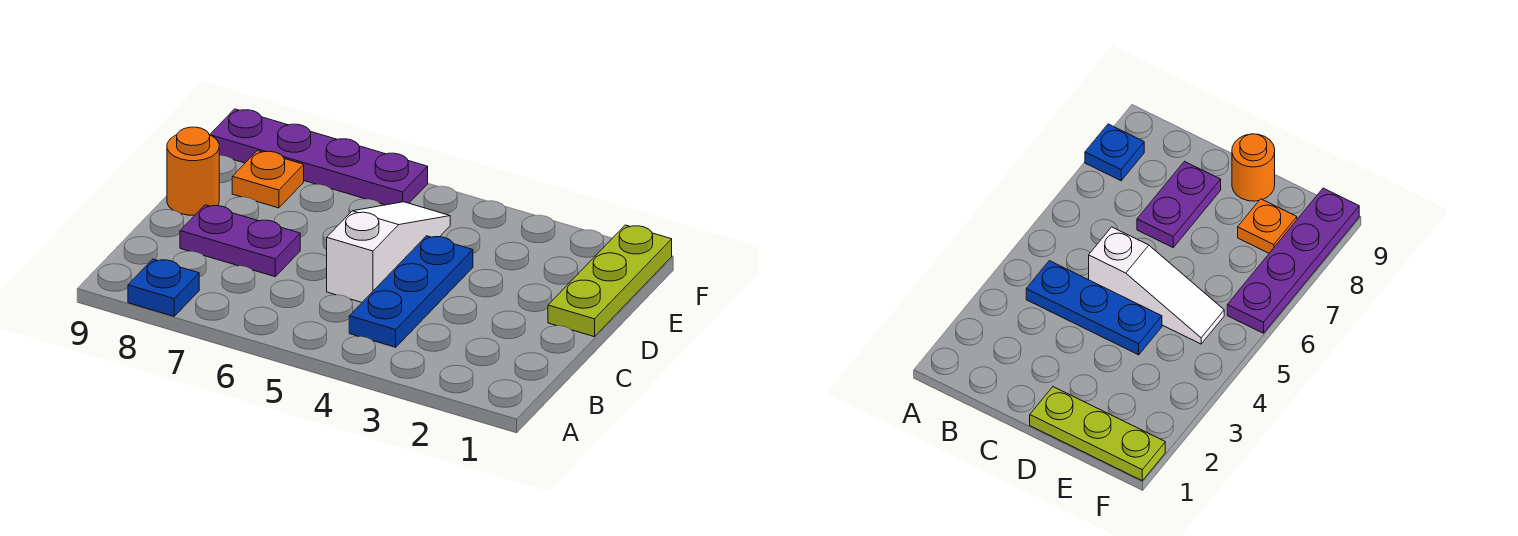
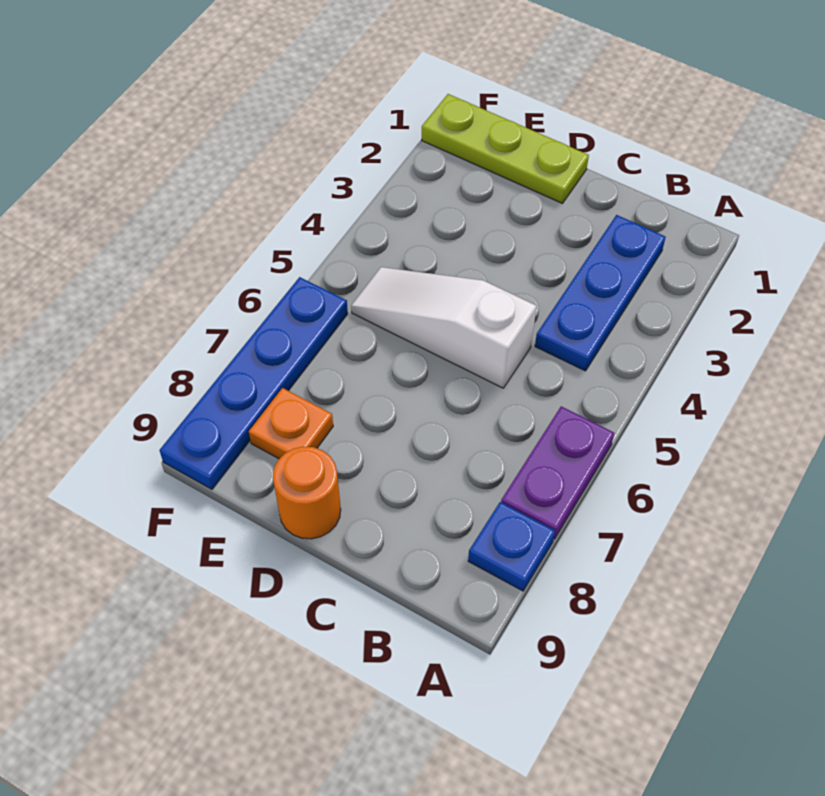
blue plate B4:D4 level 1 -> blue plate B2:B4 level 1
purple plate C7:C8 level 1 -> purple plate A6:A7 level 1
purple plate F6:F9 level 1 -> blue plate F6:F9 level 1

